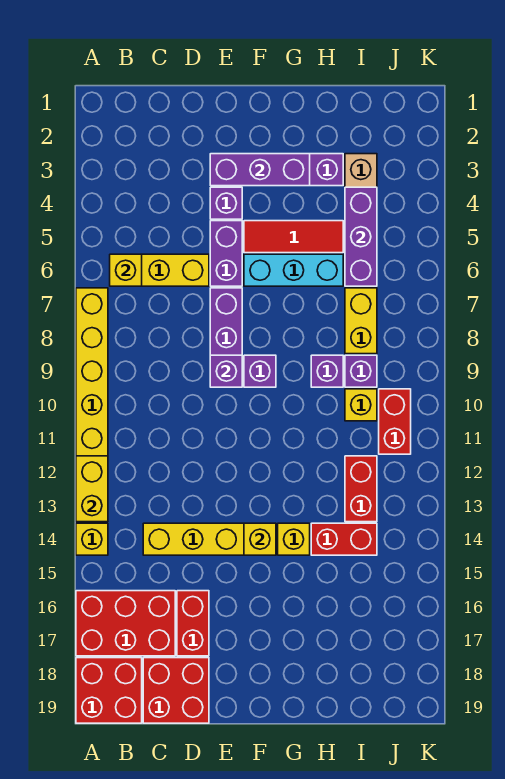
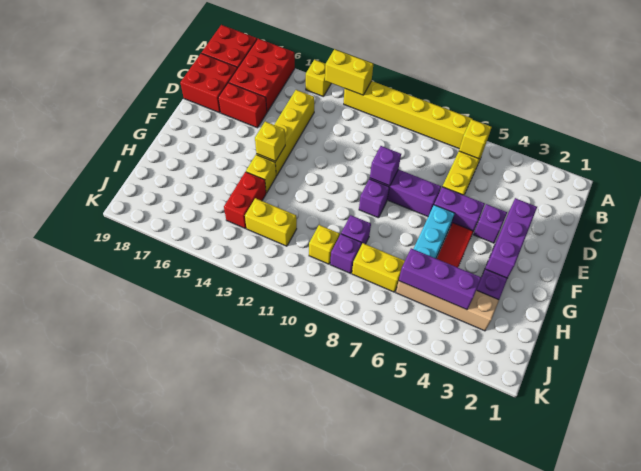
red brick I12:I13 level 1 -> yellow brick I12:I13 level 1
red brick J10:J11 level 1 -> none

